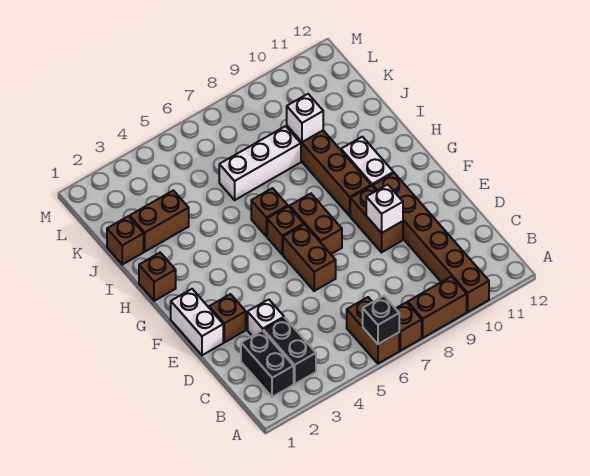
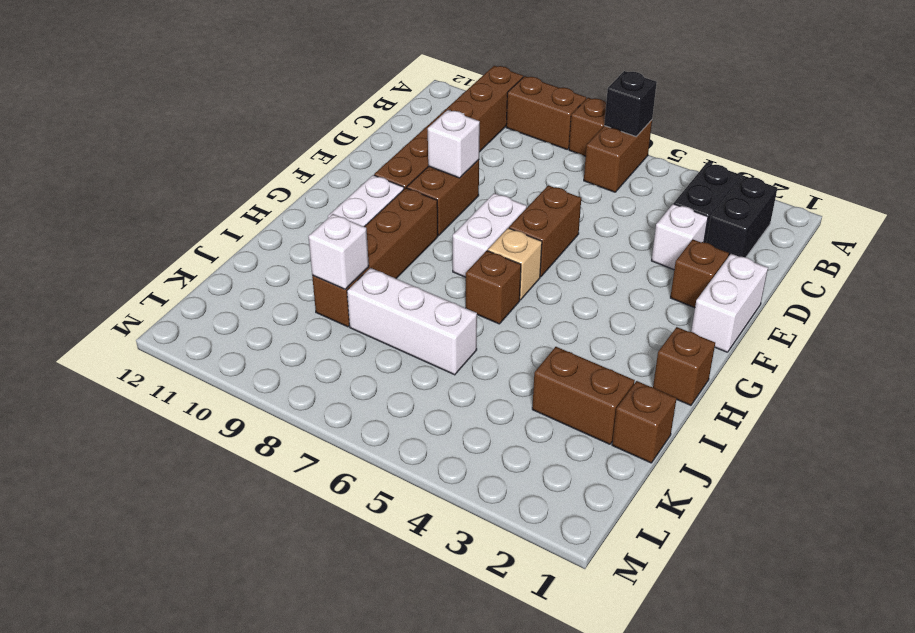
brown brick F7:G7 level 1 -> white brick F7:G7 level 1
brown brick G6 level 1 -> tan brick G6 level 1

